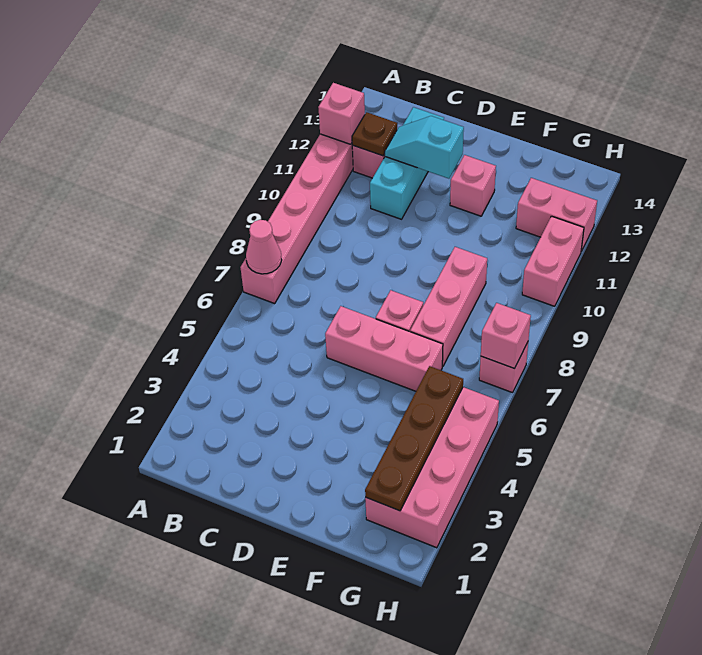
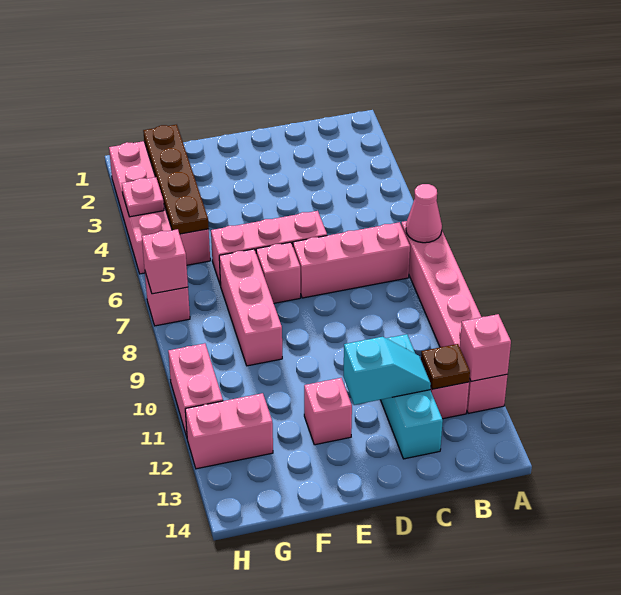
none -> pink brick B7:D7 level 1
none -> pink plate H4 level 2

